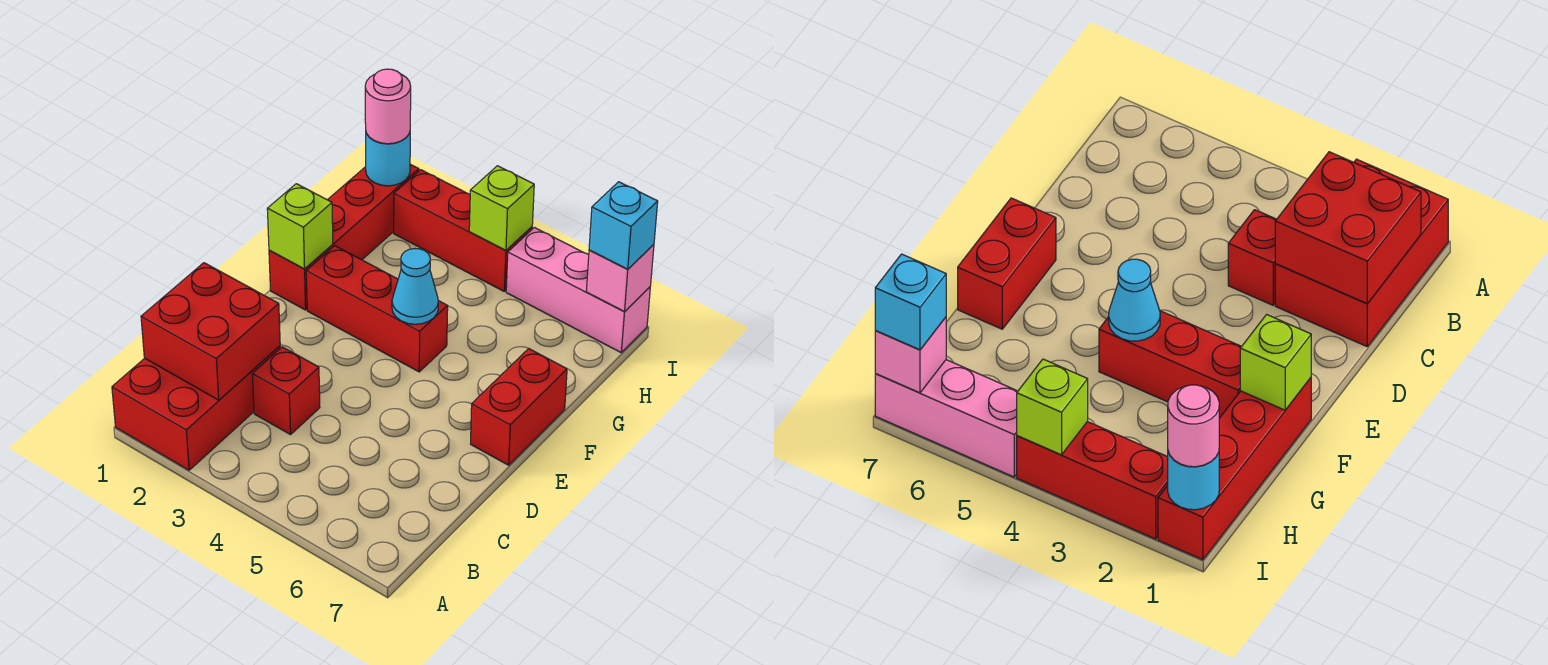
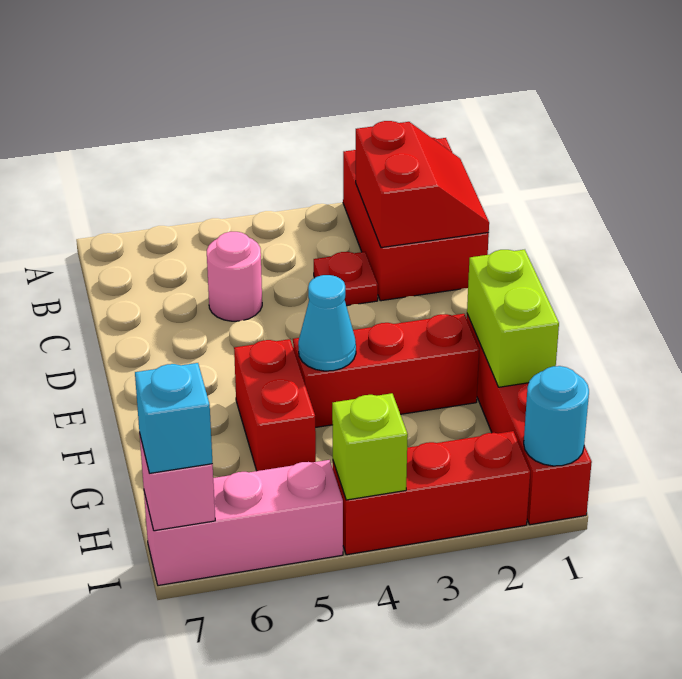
red brick B1:C2 level 2 -> red slope B1:C2 level 2 top 2
red brick C3 level 1 -> red plate C3 level 1
red brick E7:F7 level 1 -> red brick F5:G5 level 1
lime brick F1 level 2 -> lime brick F1:G1 level 2
pink round brick I1 level 3 -> pink round brick C5 level 1

